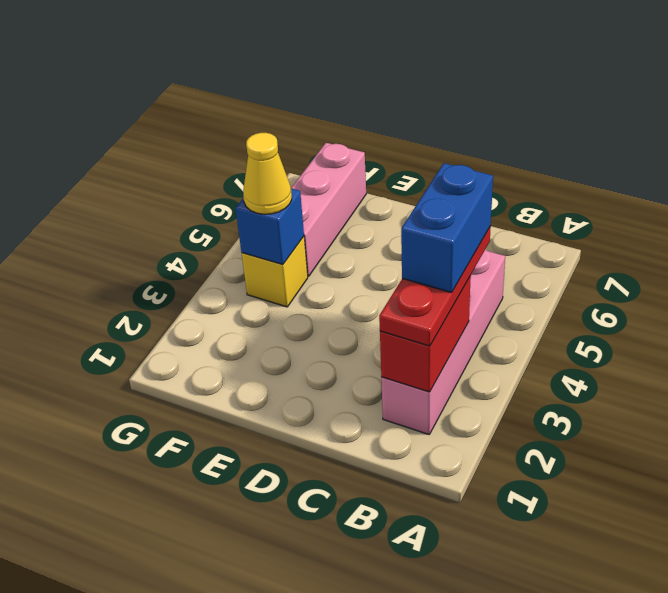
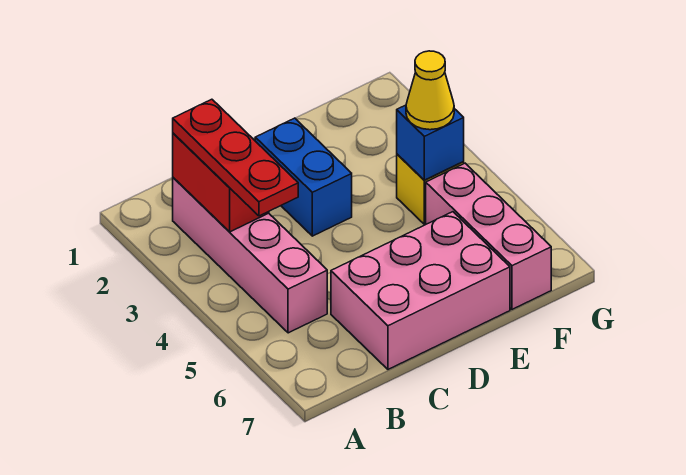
blue brick B3:B4 level 4 -> blue brick D2:D3 level 1
none -> pink brick C6:E7 level 1

